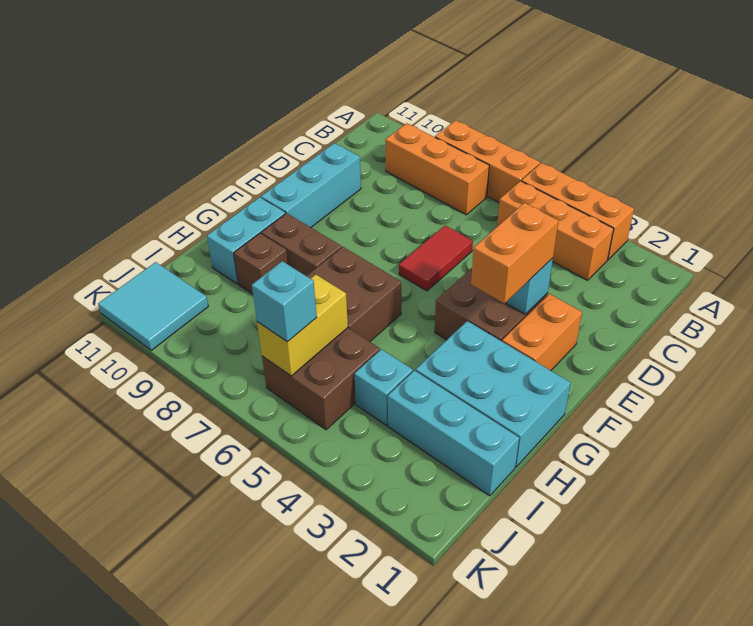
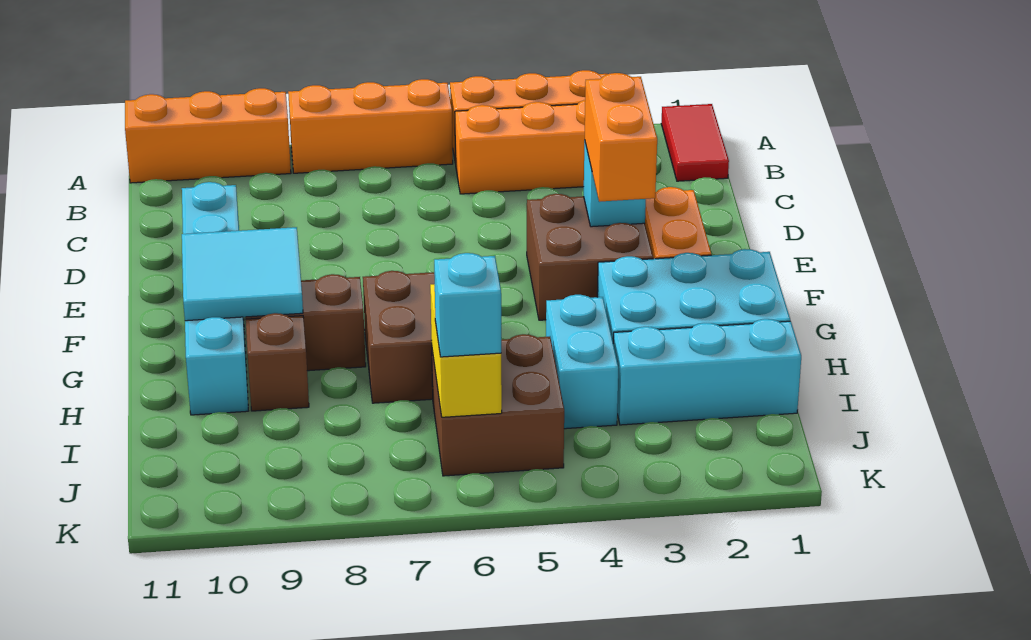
orange brick B7:B9 level 1 -> orange brick A9:A11 level 1
red tile D6:E6 level 1 -> red tile A1:B1 level 1
cyan brick I4 level 1 -> cyan brick H4:I4 level 1
cyan tile J10:K11 level 1 -> cyan tile F9:G10 level 2

